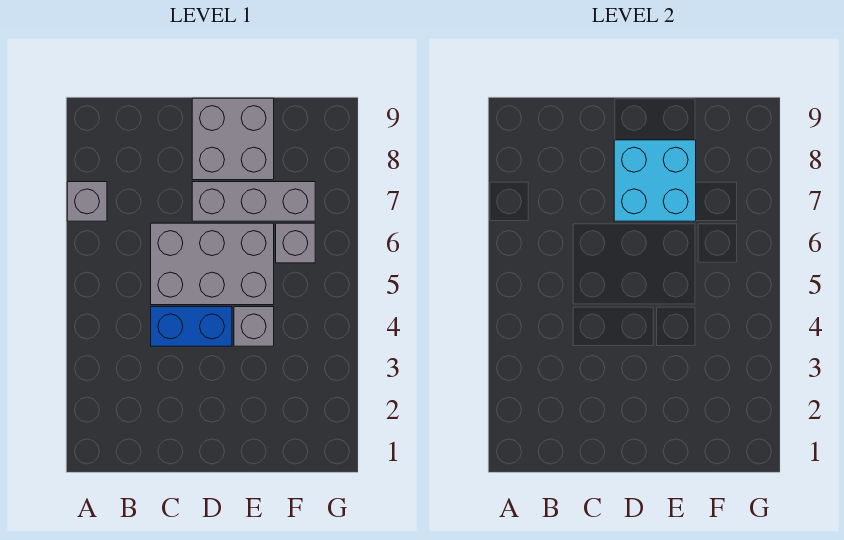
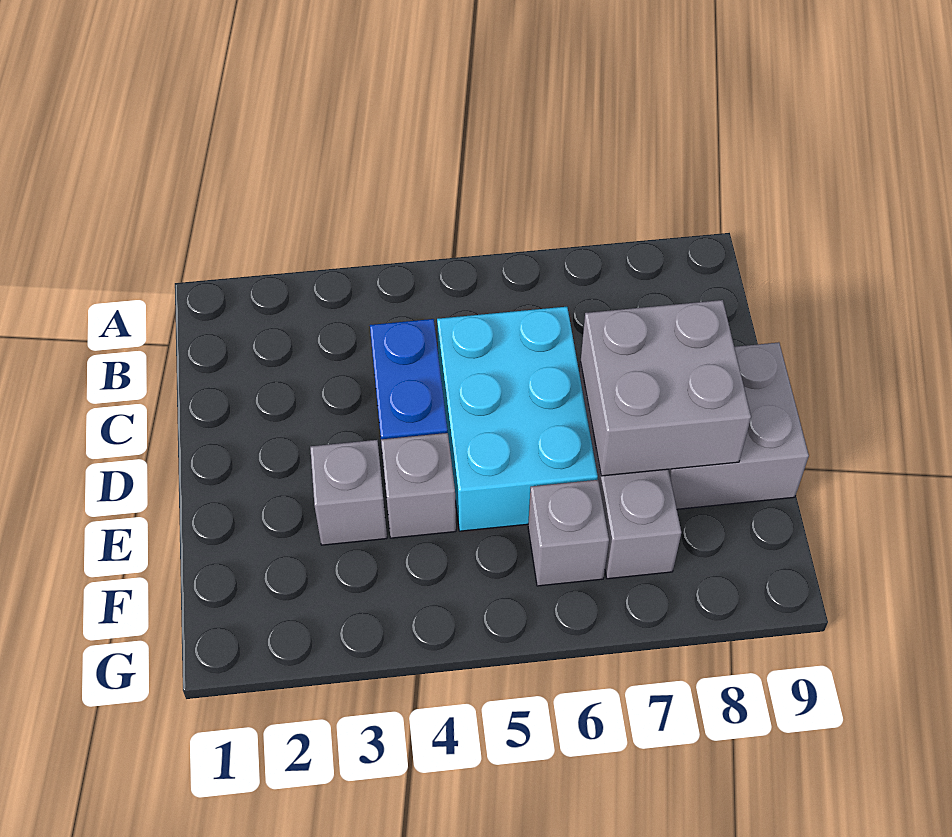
grey brick A7 level 1 -> grey brick E3 level 1
grey brick C5:E6 level 1 -> cyan brick C5:E6 level 1
cyan brick D7:E8 level 2 -> grey brick D7:E8 level 2

